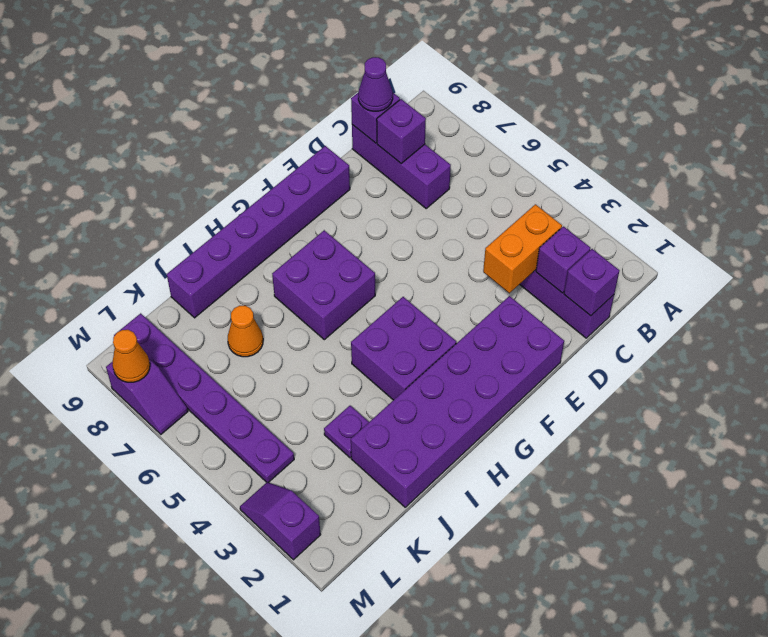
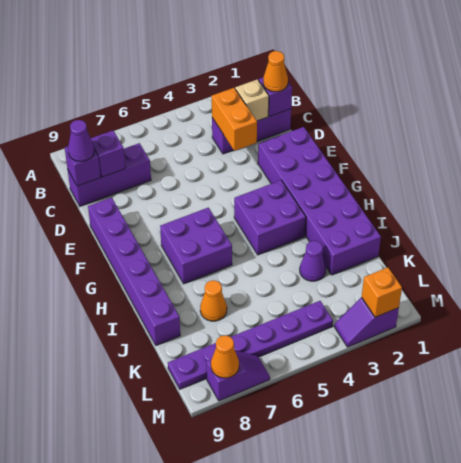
none -> orange cone C1 level 3
purple brick C2 level 2 -> tan brick C2 level 2
purple plate J3 level 1 -> purple cone J3 level 1
none -> orange brick M2 level 2

